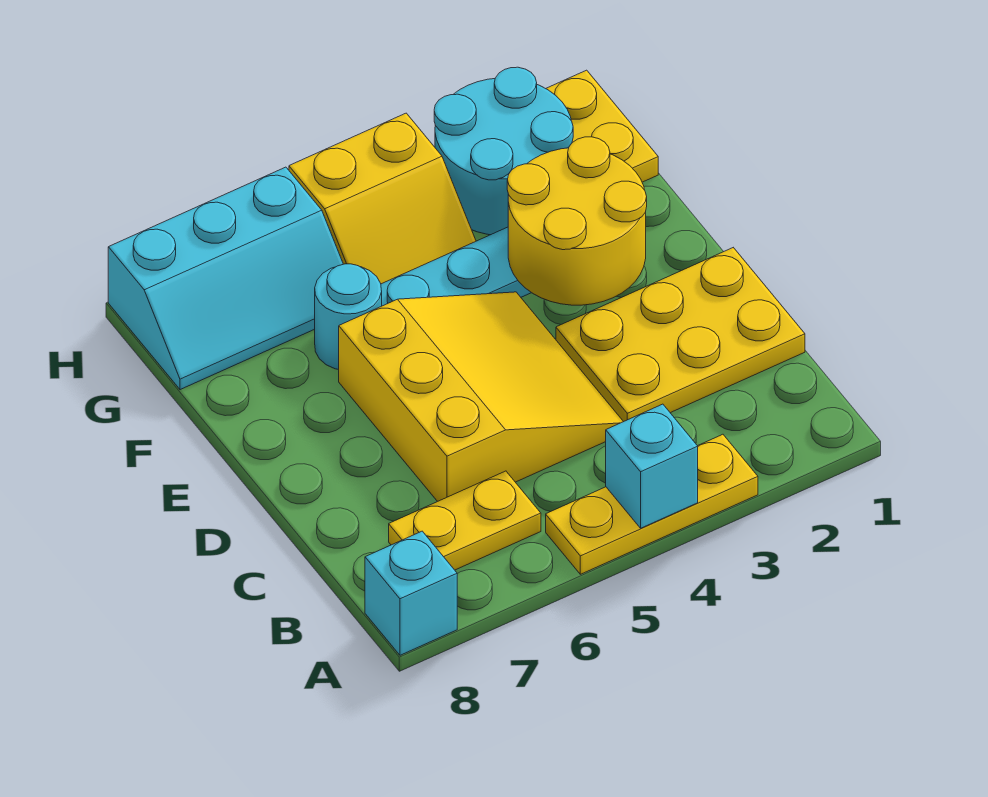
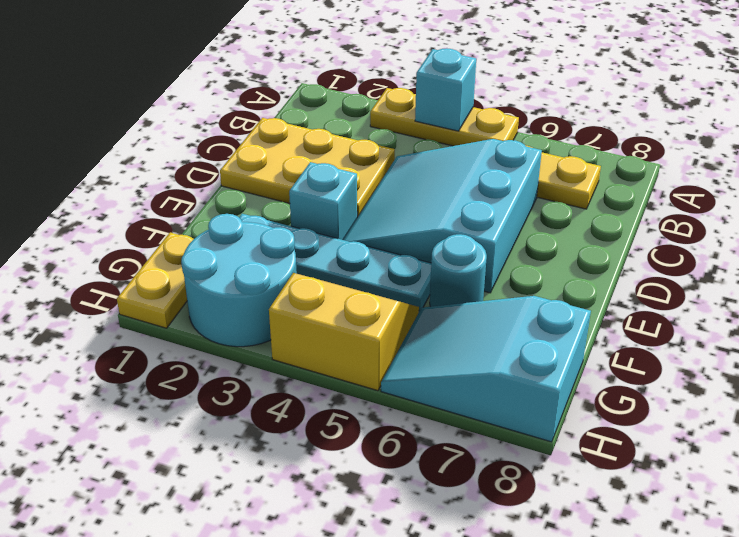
cyan brick A8 level 1 -> cyan brick E3 level 1
yellow slope C4:E6 level 1 top 6 -> cyan slope C4:E6 level 1 top 6
yellow round brick E2:F3 level 2 -> none
cyan slope G6:H8 level 1 top H -> cyan slope G6:H8 level 1 top 8

